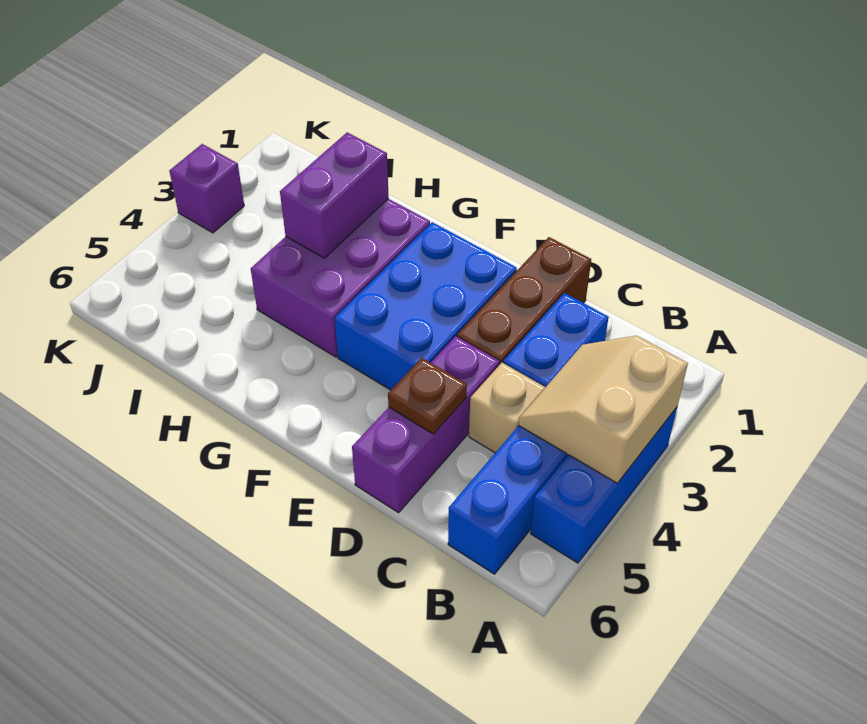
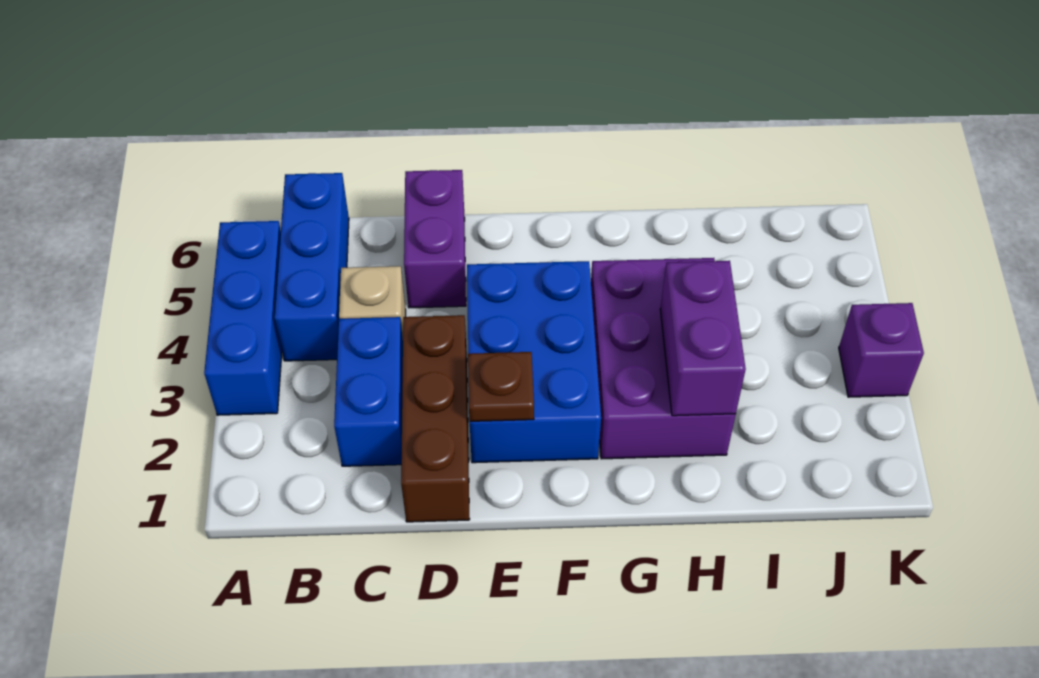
tan slope A3:B4 level 2 top A -> none
purple brick D4:D6 level 1 -> purple brick D5:D6 level 1
brown plate D5 level 2 -> brown plate E2 level 2

